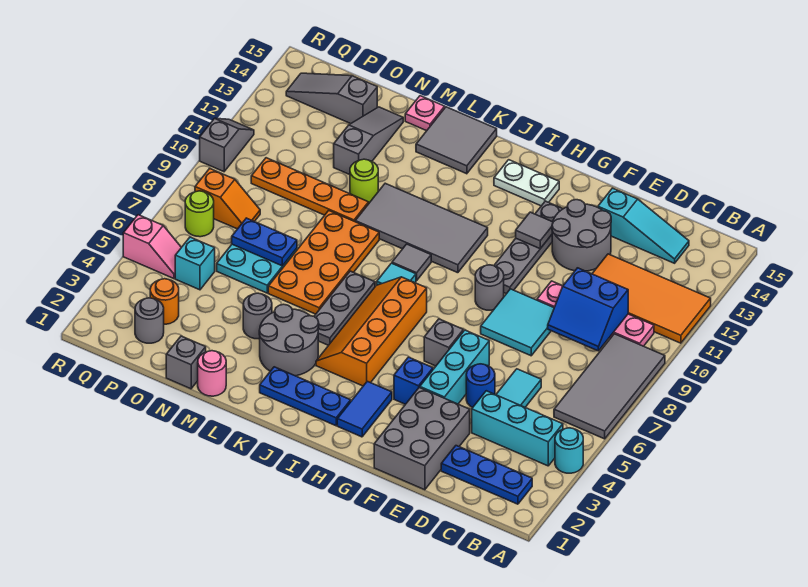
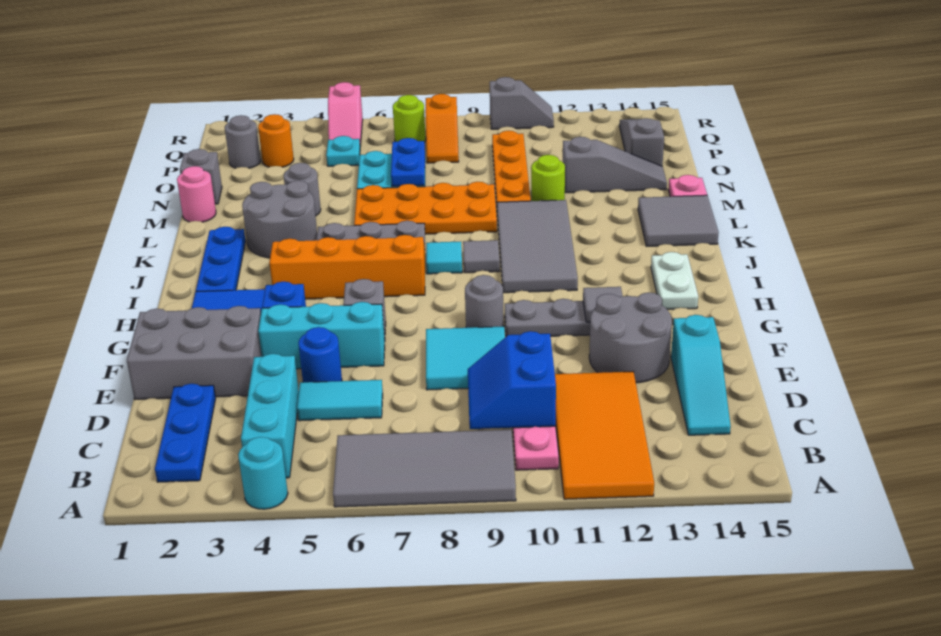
cyan brick P5 level 1 -> cyan plate P5 level 1

